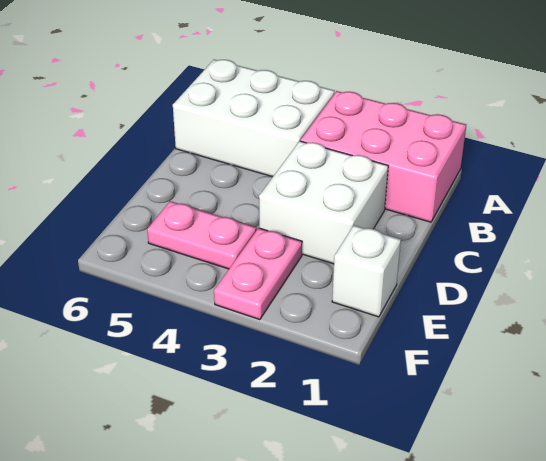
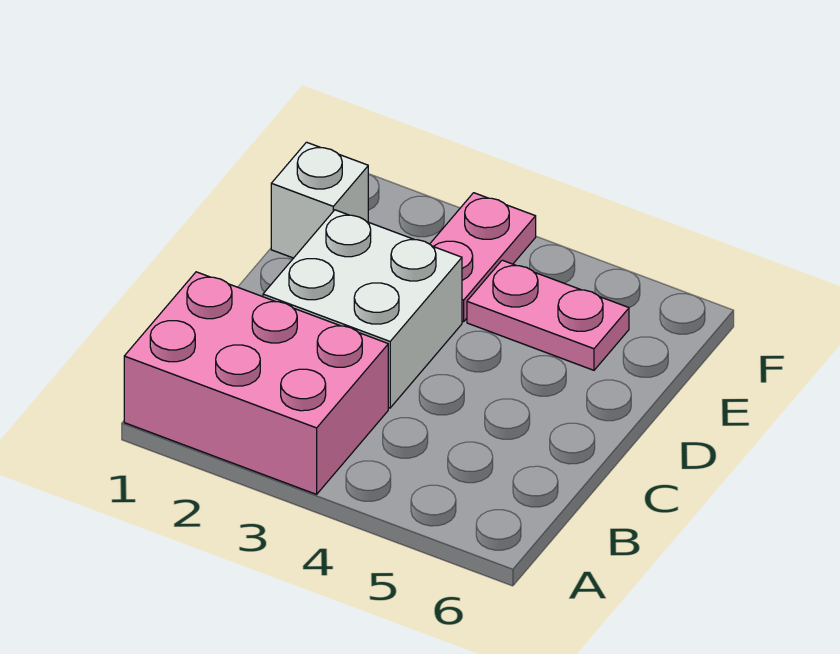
white brick A4:B6 level 1 -> none

